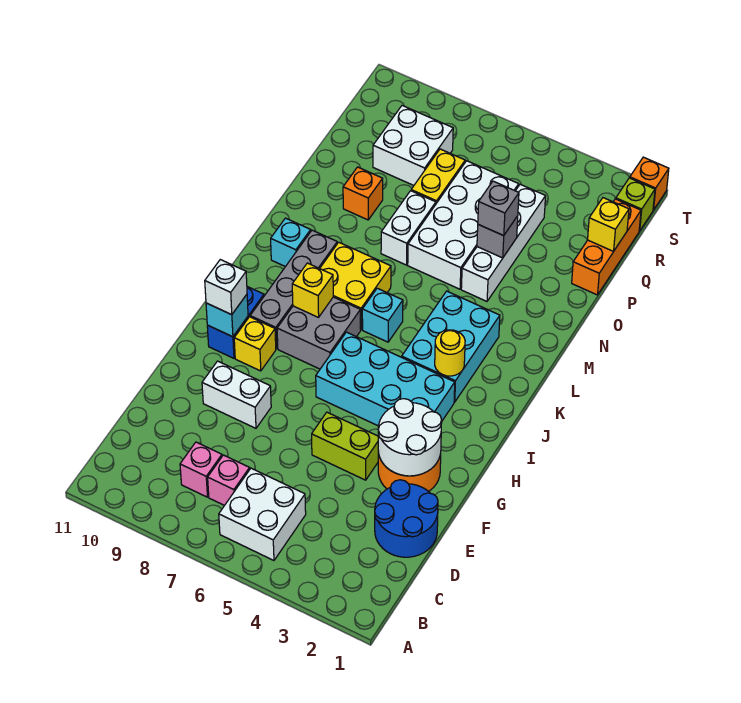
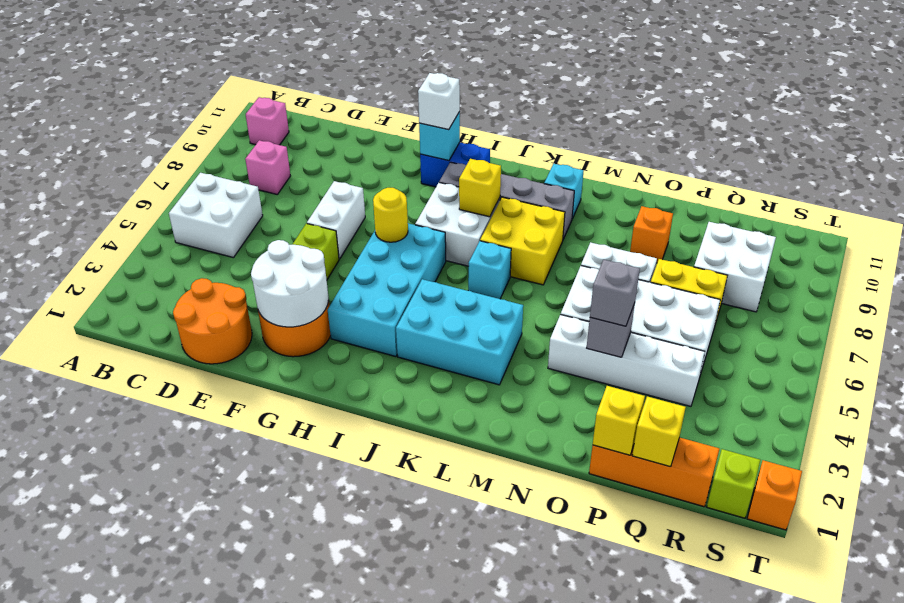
pink brick C7 level 1 -> pink brick B10 level 1
blue round brick D1:E2 level 1 -> orange round brick D1:E2 level 1
white brick F8:F9 level 1 -> white brick F6:F7 level 1
yellow brick H9 level 1 -> yellow brick P1 level 2
grey brick I7:J8 level 1 -> white brick I7:J8 level 1
yellow round brick J3 level 2 -> yellow round brick H6 level 2

